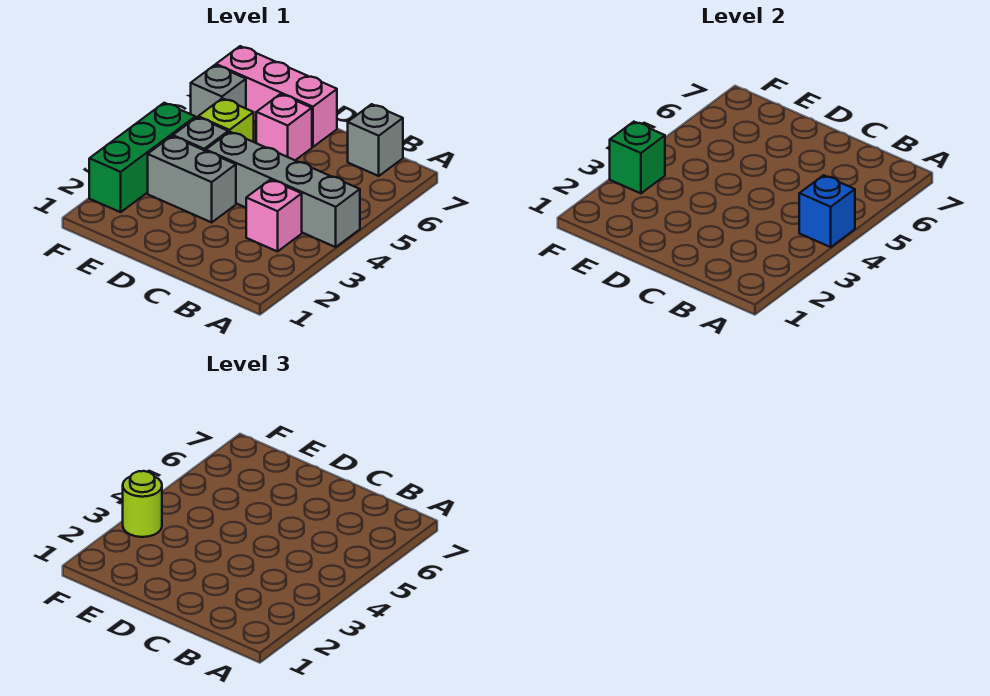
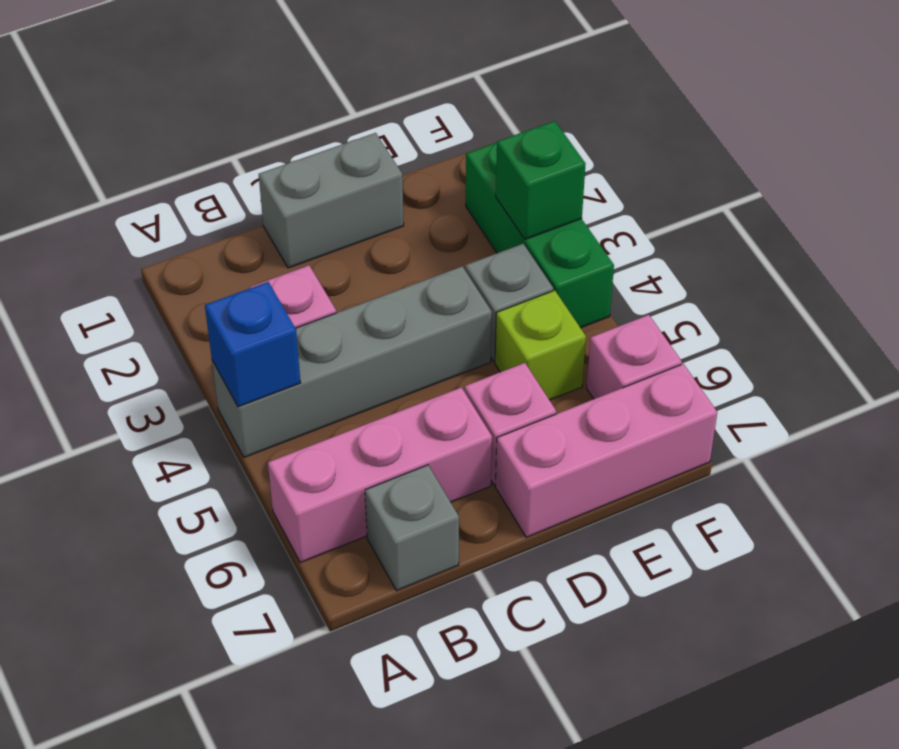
none -> pink brick A6:C6 level 1
grey brick D3:E3 level 1 -> grey brick C1:D1 level 1
lime round brick F3 level 3 -> none
grey brick F6 level 1 -> pink brick F6 level 1

